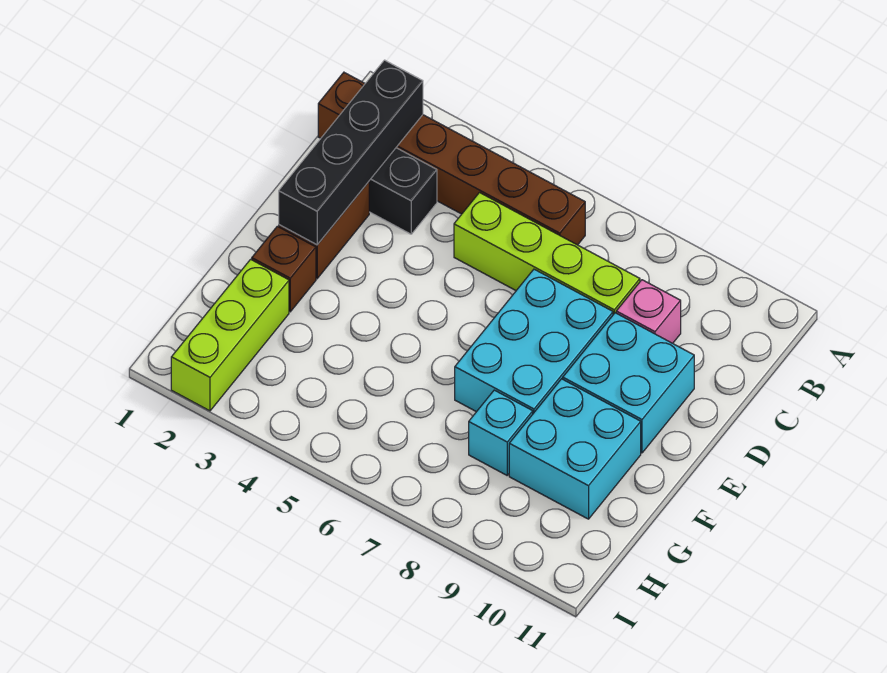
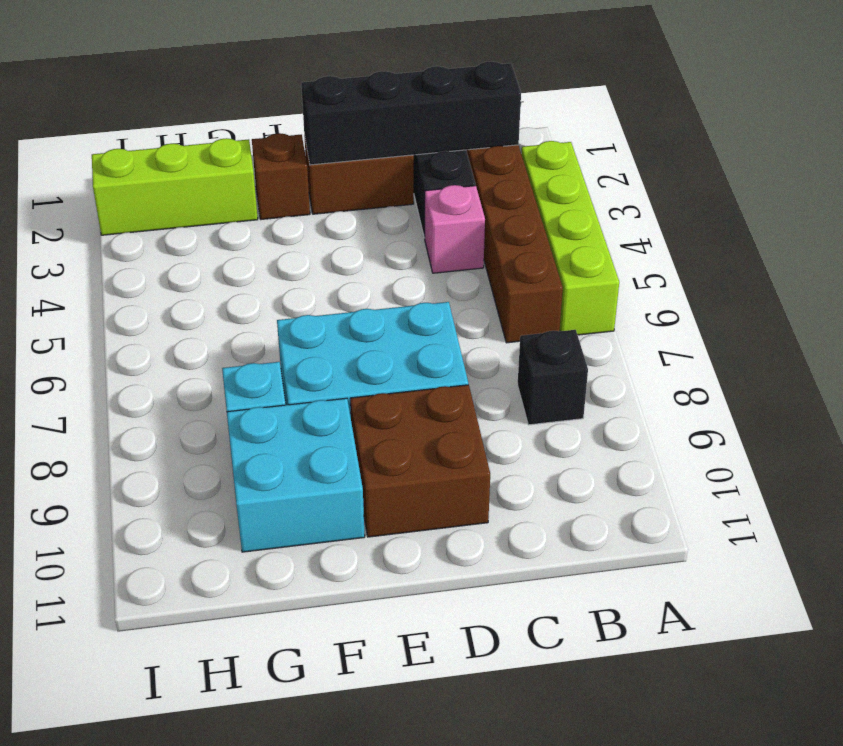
none -> black brick B8 level 1
lime brick C5:C8 level 1 -> lime brick A3:A6 level 1
pink brick C9 level 1 -> pink brick C4 level 1
cyan brick D9:E10 level 1 -> brown brick D9:E10 level 1

